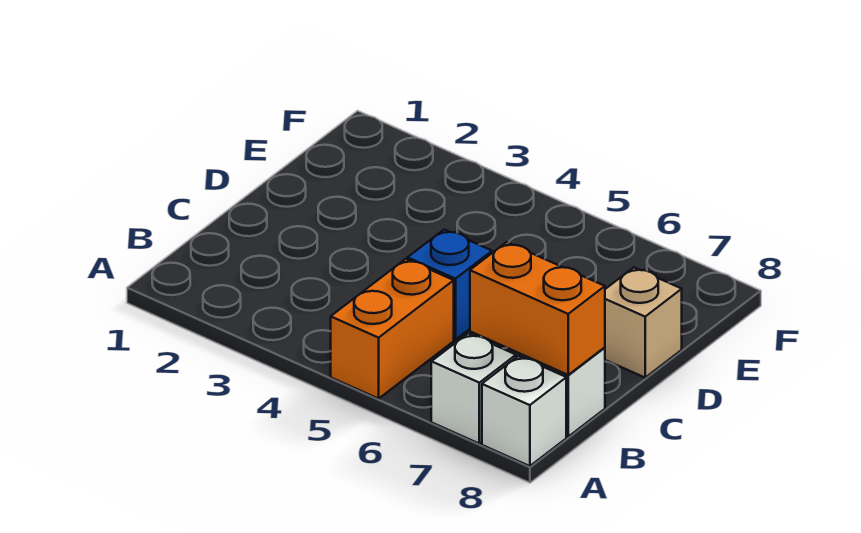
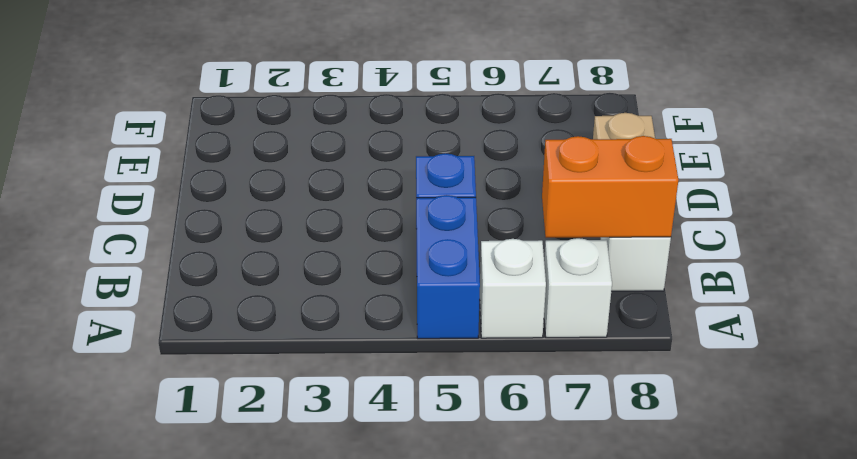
orange brick A5:B5 level 1 -> blue brick A5:B5 level 1
white brick A8 level 1 -> white brick A6 level 1

